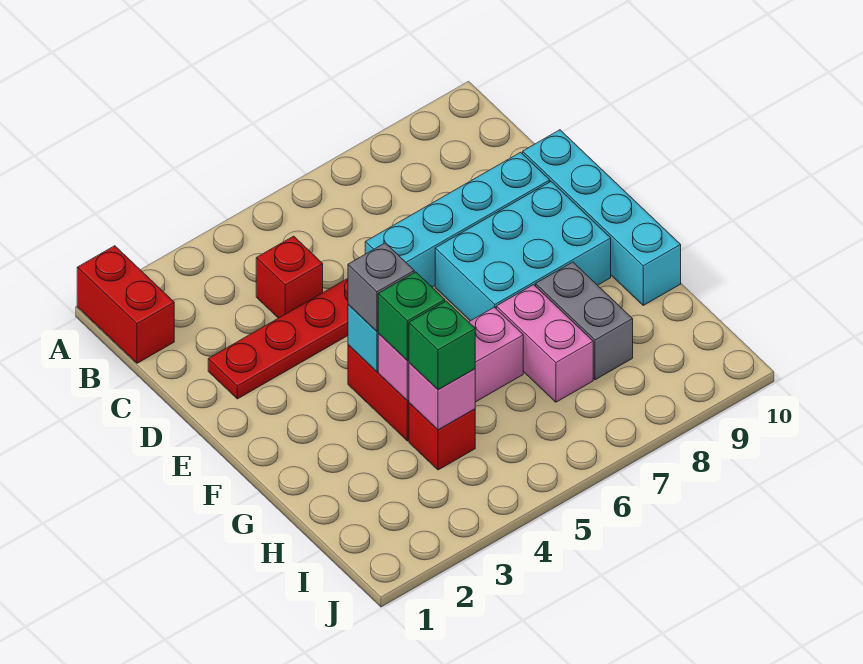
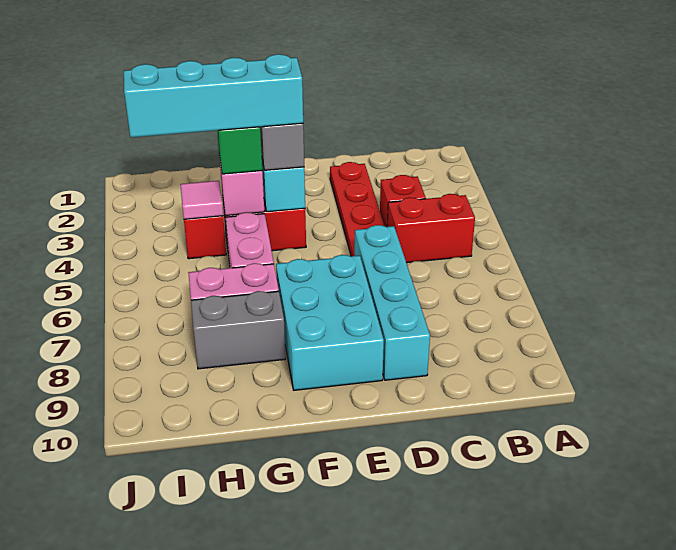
red brick A1:B1 level 1 -> red brick B5:C5 level 1
cyan brick D10:G10 level 1 -> cyan brick F4:I4 level 4
pink brick H4 level 2 -> pink tile H4 level 2
green brick H4 level 3 -> none

